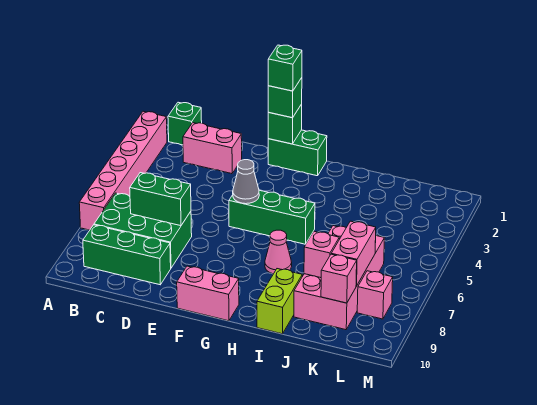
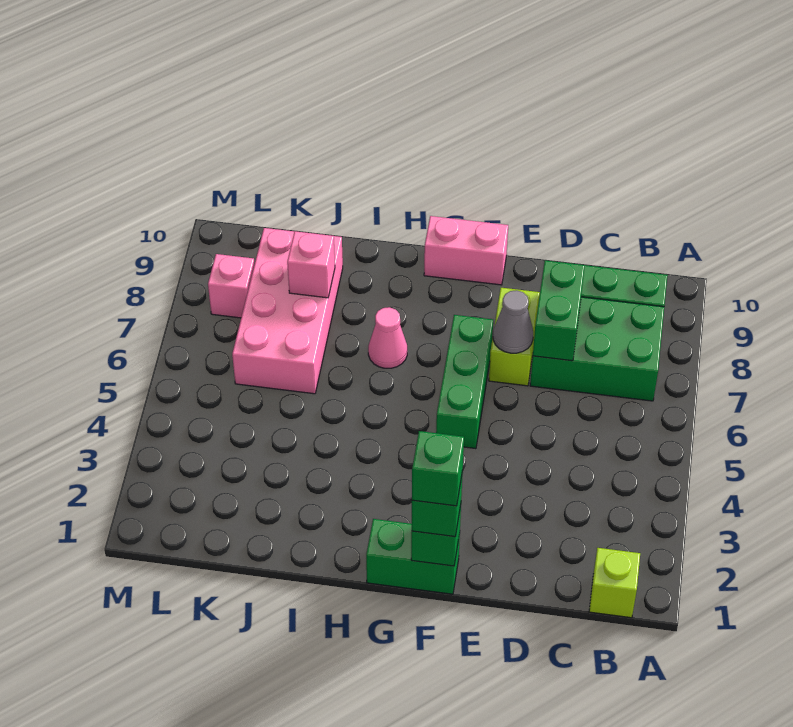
pink brick A2:A7 level 1 -> none
green brick B1 level 1 -> lime brick B1 level 1
pink brick C2:D2 level 1 -> none
green brick C7:D7 level 2 -> green brick D7:D8 level 2
green brick F5:H5 level 1 -> green brick F5:F7 level 1
grey cone F5 level 2 -> grey cone E7 level 2
lime brick I9:I10 level 1 -> lime brick E7:E8 level 1
pink brick K7:K8 level 2 -> none
pink brick K9 level 2 -> none

